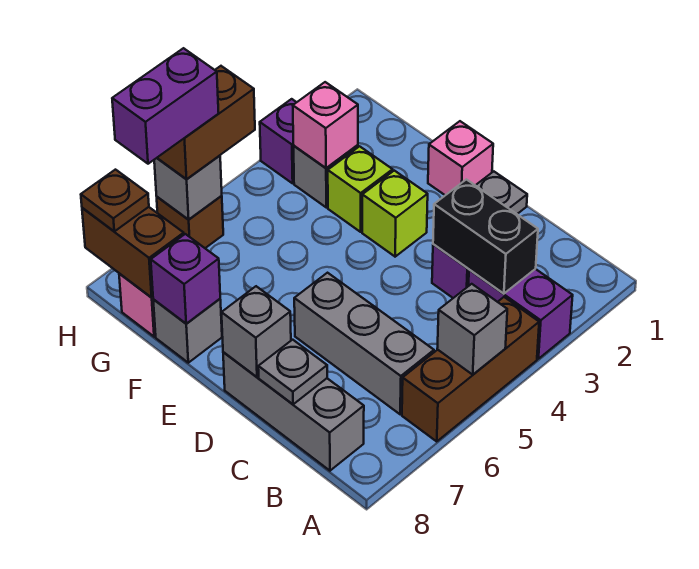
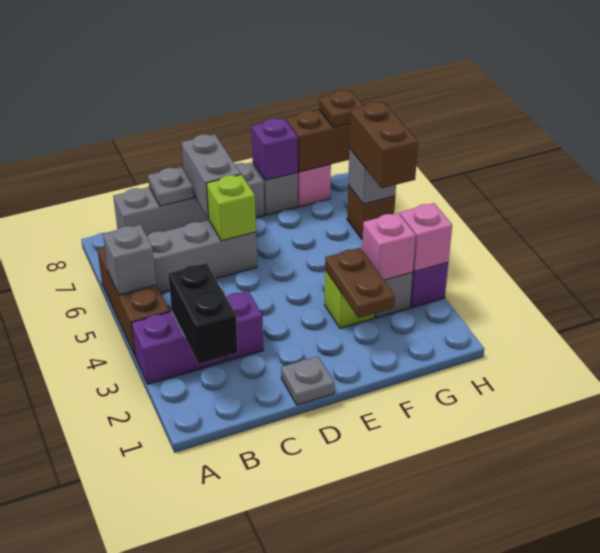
black brick B3:C3 level 2 -> black brick B2:B3 level 2
grey brick B8:D8 level 1 -> grey brick B8:E8 level 1
grey brick D8 level 2 -> grey brick D7:D8 level 2
pink brick E1 level 1 -> pink brick H3 level 2
lime brick E3 level 1 -> lime brick D6 level 2
none -> brown plate F2:F3 level 2
purple brick H6:H7 level 4 -> none

